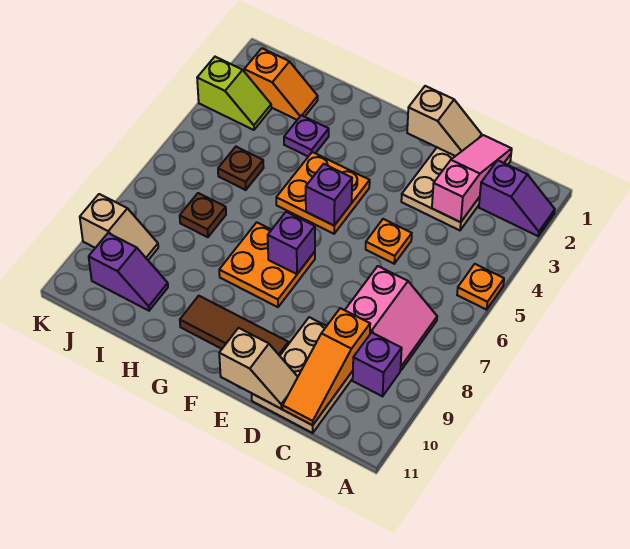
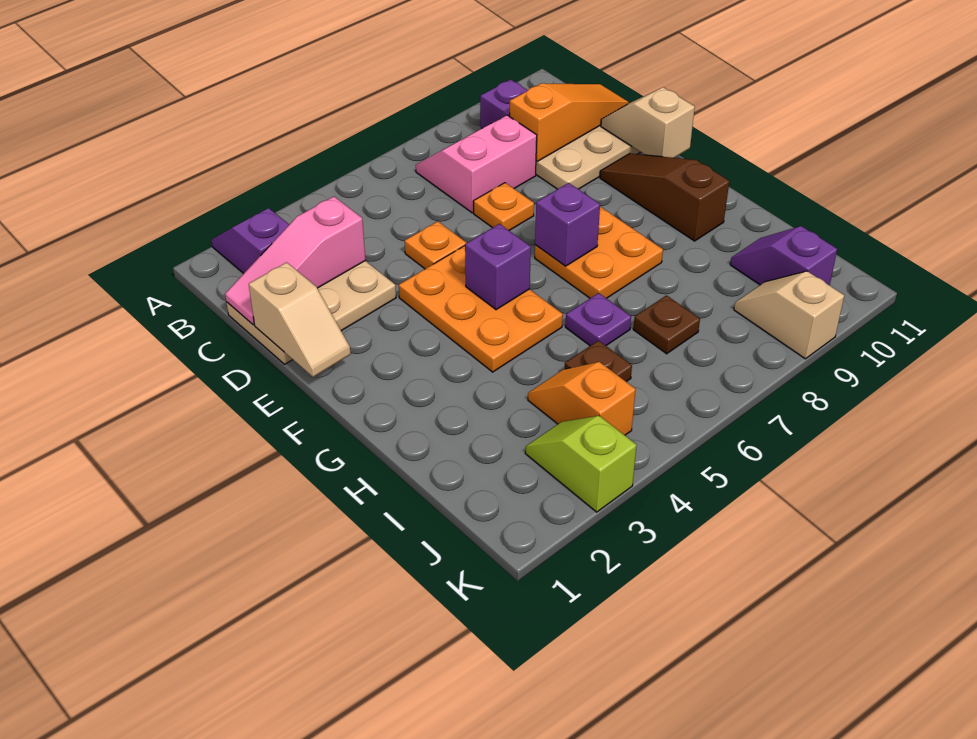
orange plate A5 level 1 -> orange plate D7 level 1
tan slope D1:E1 level 2 top E -> tan slope D1:E1 level 2 top D
brown tile E10:G10 level 1 -> brown slope E10:G10 level 1 top G
orange plate F4:G5 level 1 -> orange plate E4:G5 level 1
purple plate H3 level 1 -> purple plate H6 level 1
orange slope I2:J2 level 1 top J -> orange slope I4:J4 level 1 top J

